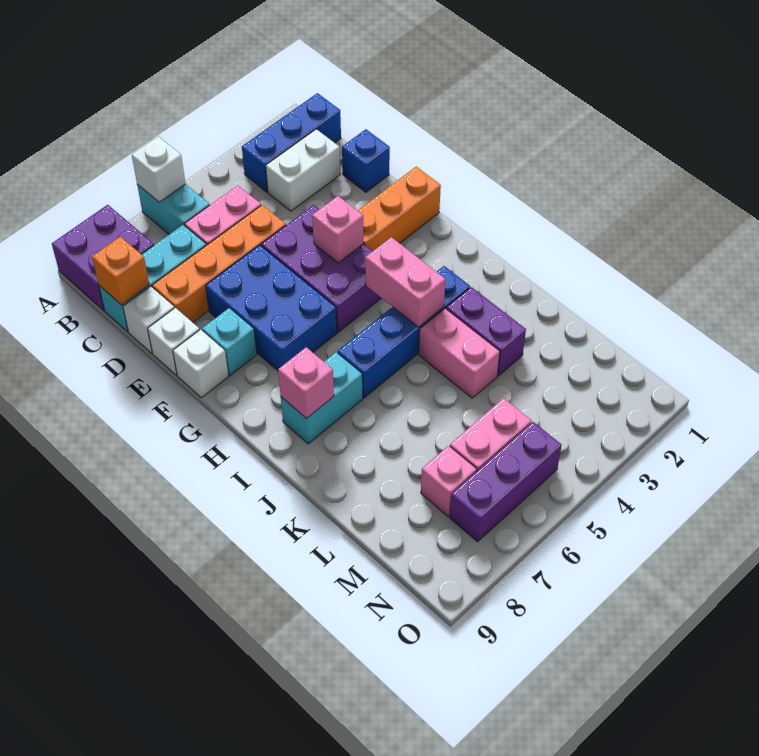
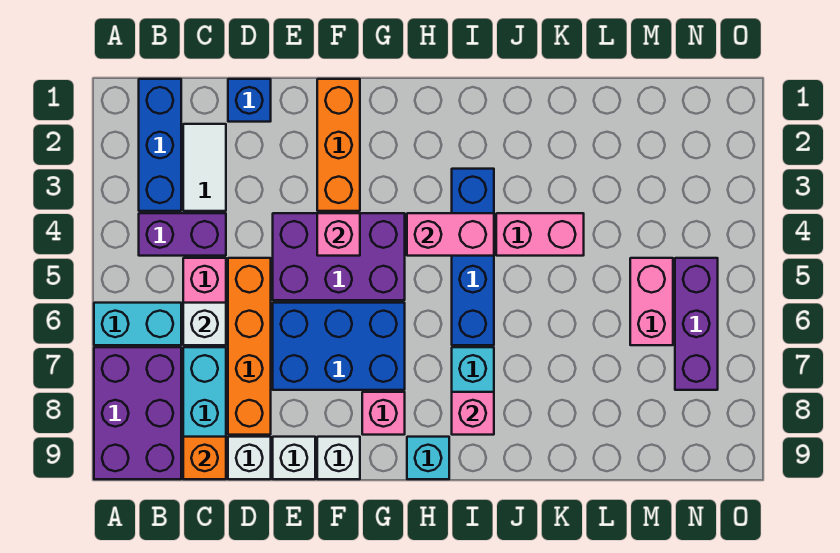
white brick A6 level 2 -> white brick C6 level 2
purple brick A8:B9 level 1 -> purple brick A7:B9 level 1
white brick C2:C3 level 1 -> white tile C2:C3 level 1
cyan brick F8 level 1 -> cyan brick H9 level 1
purple brick J3:K3 level 1 -> purple brick B4:C4 level 1
pink brick M7 level 1 -> pink brick G8 level 1

